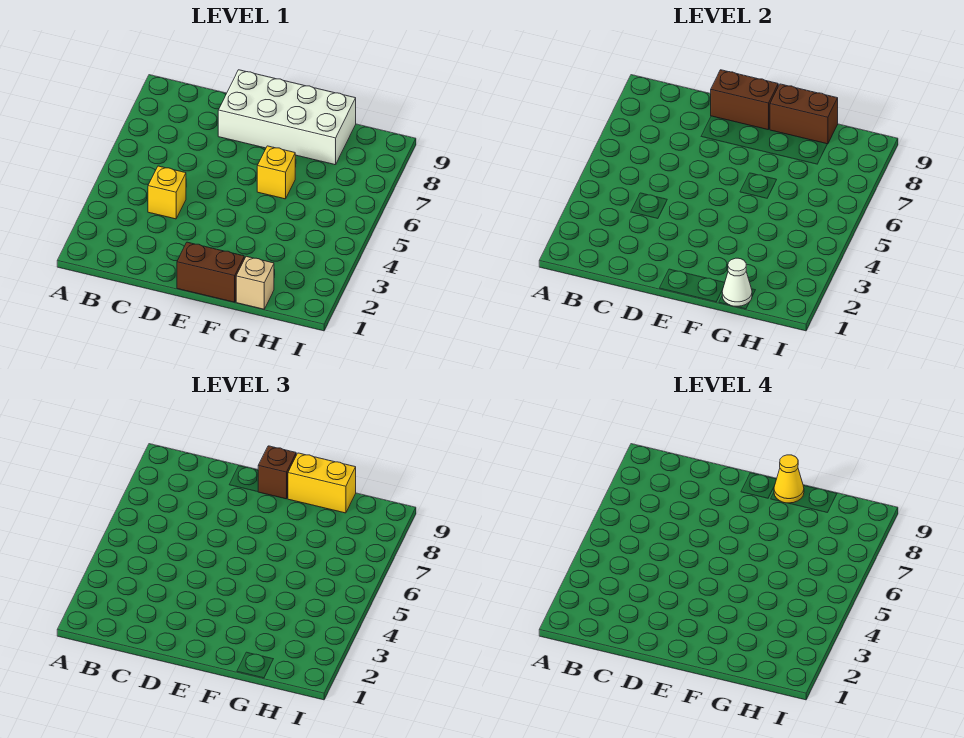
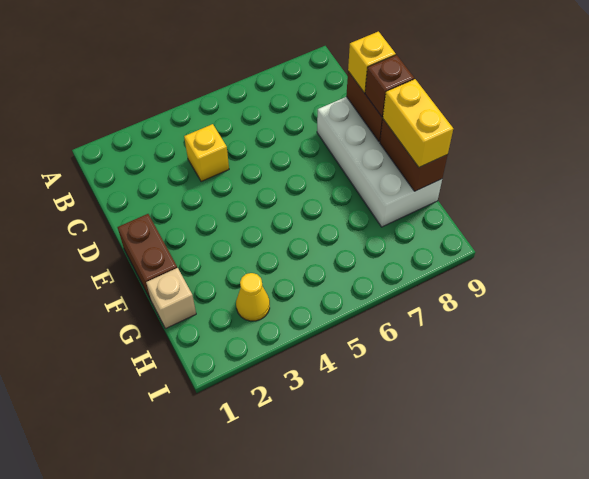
yellow brick F6 level 1 -> yellow brick D9 level 3
yellow cone F9 level 4 -> yellow cone H3 level 1
white cone G1 level 2 -> none

